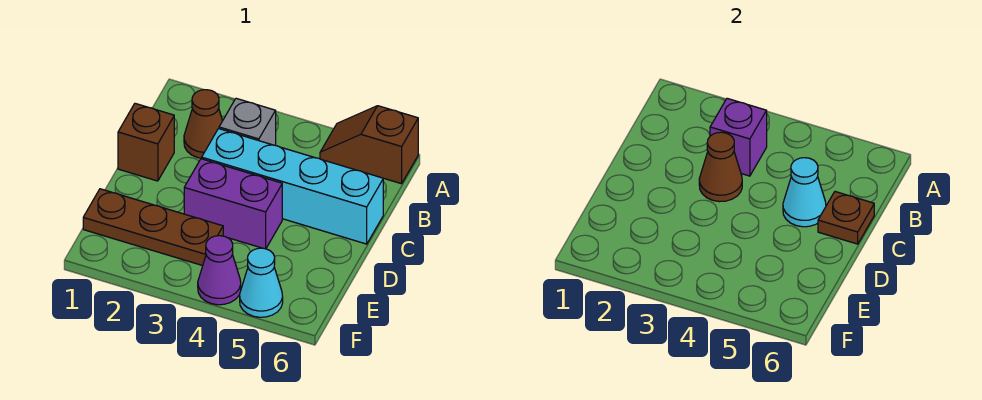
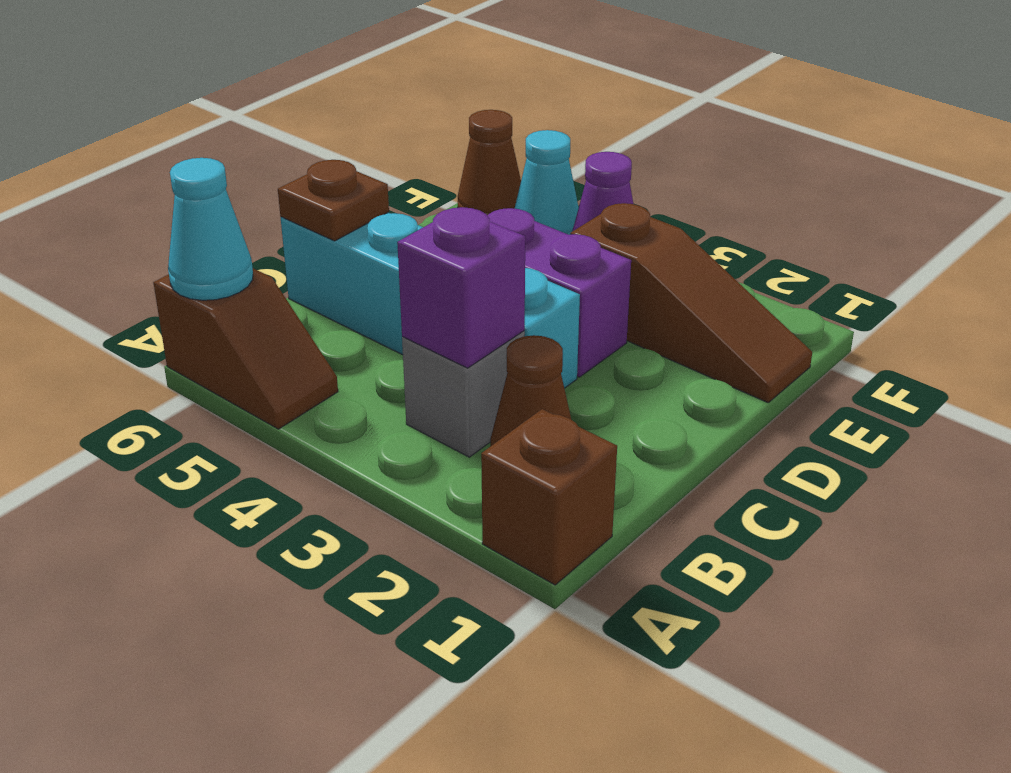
brown brick C1 level 1 -> brown brick A1 level 1
brown cone C3 level 2 -> brown cone F6 level 1
cyan cone C5 level 2 -> cyan cone A6 level 2
brown plate E1:E3 level 1 -> brown slope E1:E3 level 1 top 3

